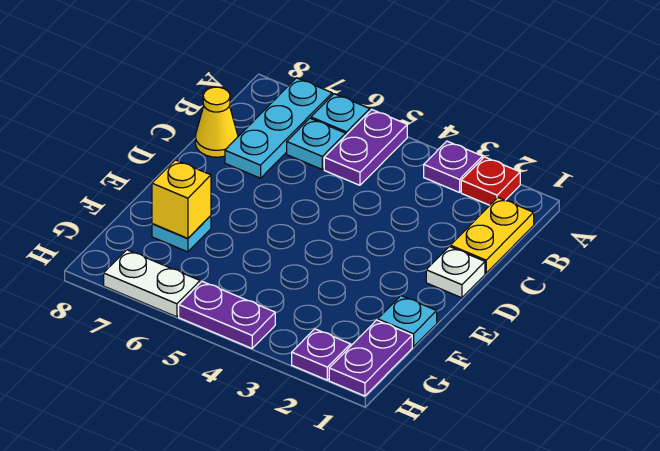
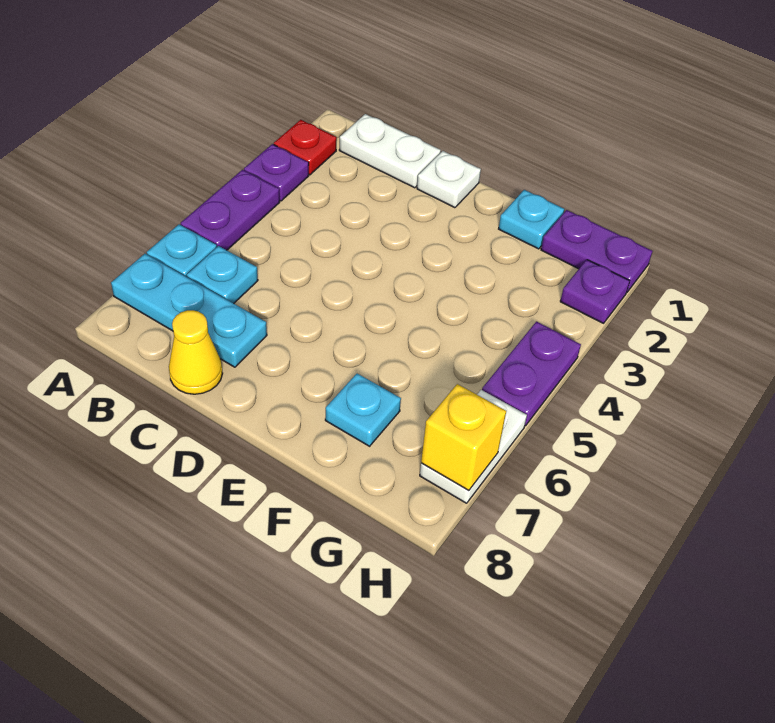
purple plate A5:B5 level 1 -> purple plate A4:A5 level 1
yellow plate B1:C1 level 1 -> white plate B1:C1 level 1
yellow brick F7 level 2 -> yellow brick H7 level 2

